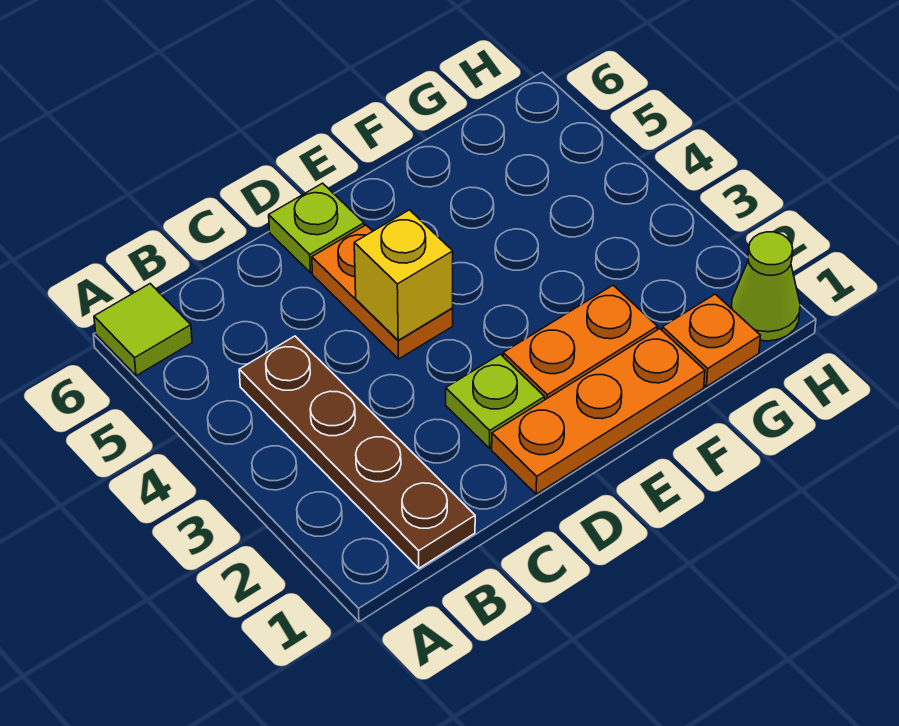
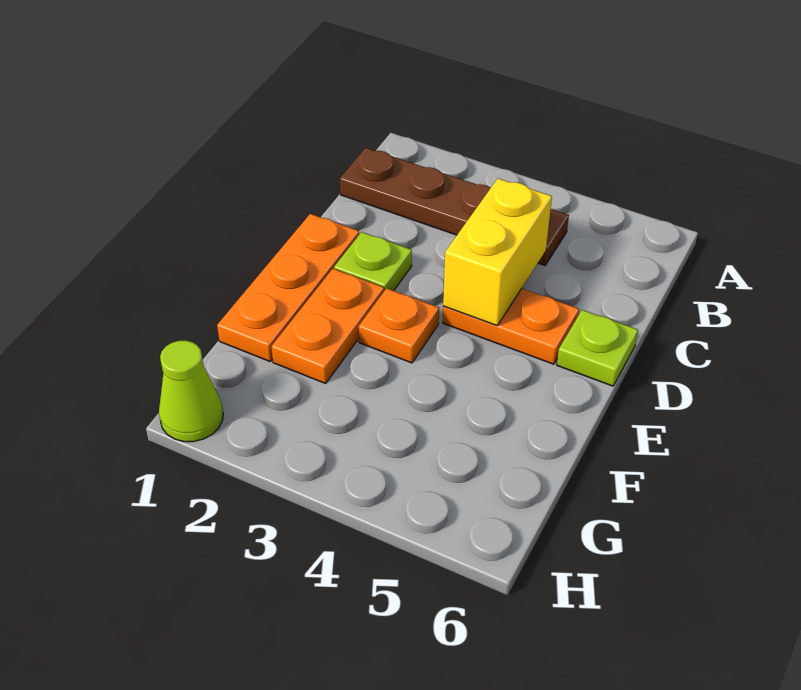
lime tile A6 level 1 -> none
yellow brick D4 level 2 -> yellow brick C4:D4 level 2
orange plate G1 level 1 -> orange plate E3 level 1

